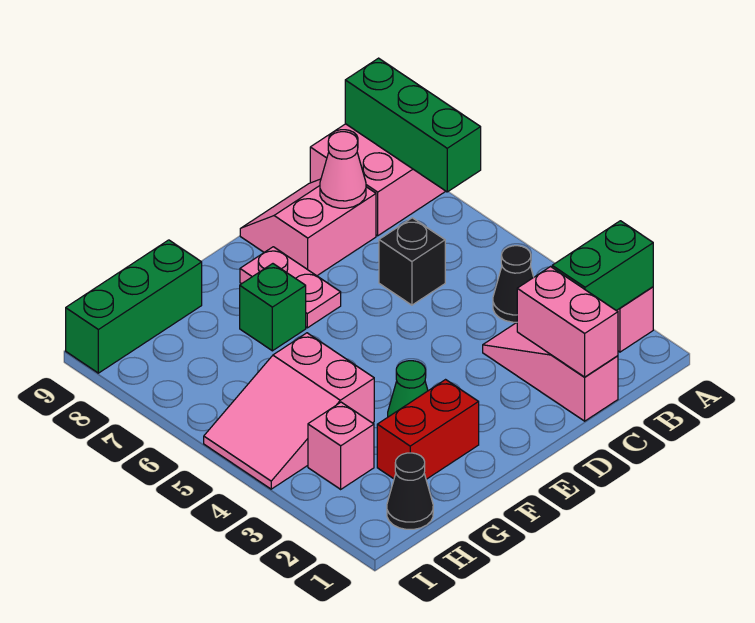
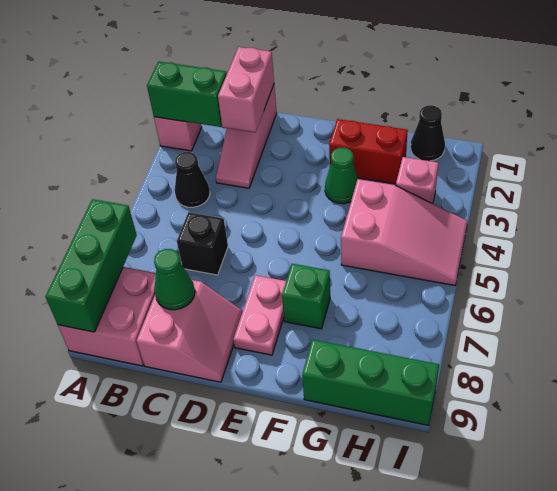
pink slope C8:D9 level 1 top 8 -> pink slope C8:D9 level 1 top C
pink cone C8 level 2 -> green cone C8 level 2

